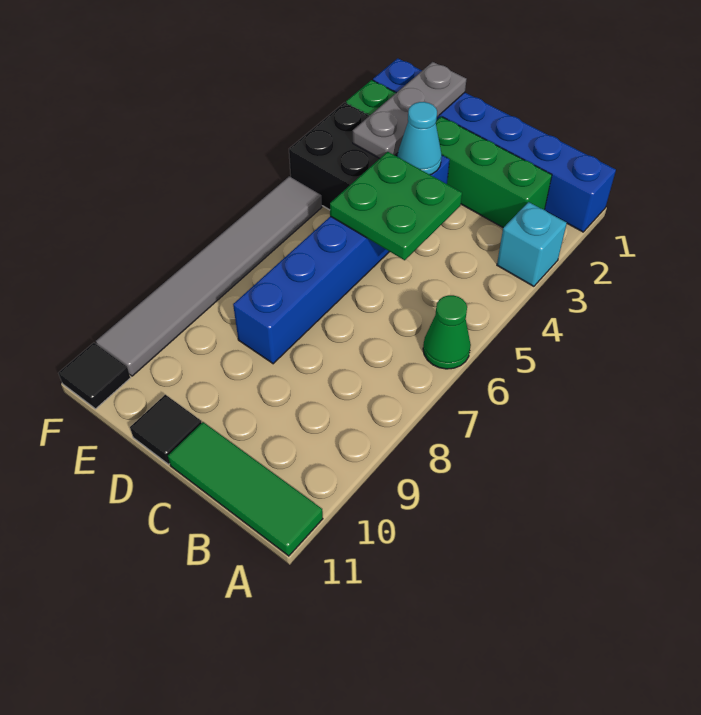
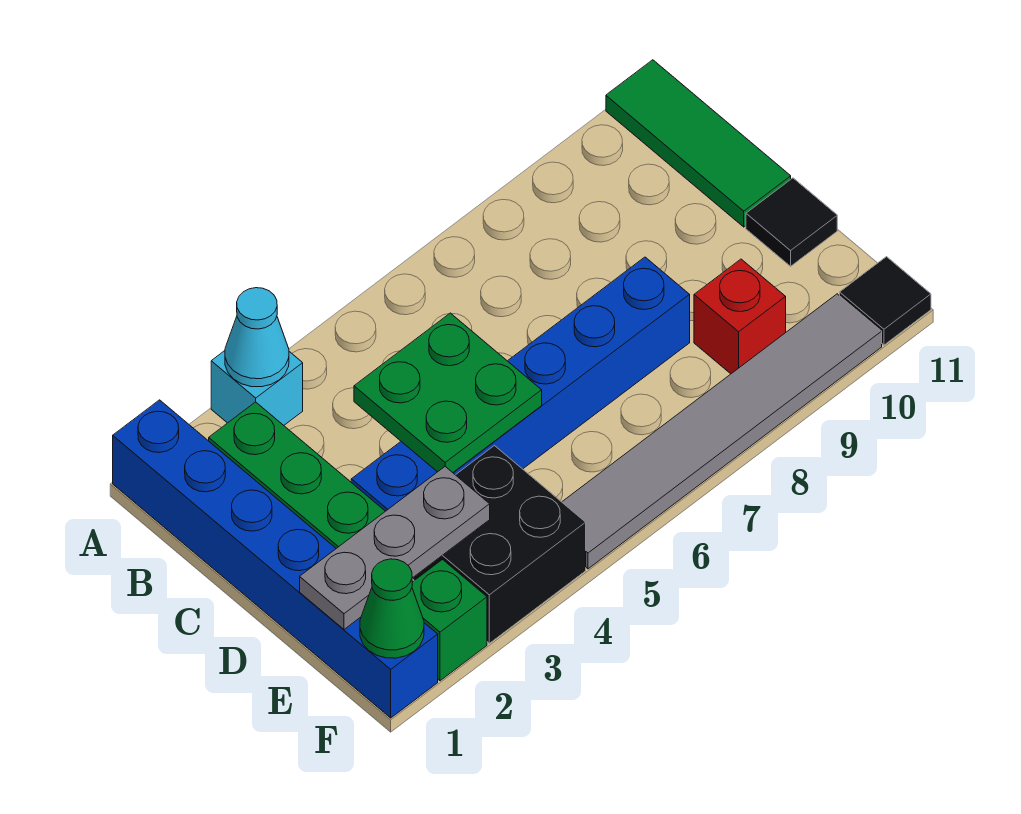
green cone A6 level 1 -> green cone F1 level 2
cyan cone D3 level 2 -> cyan cone A3 level 2
none -> red brick E9 level 1

